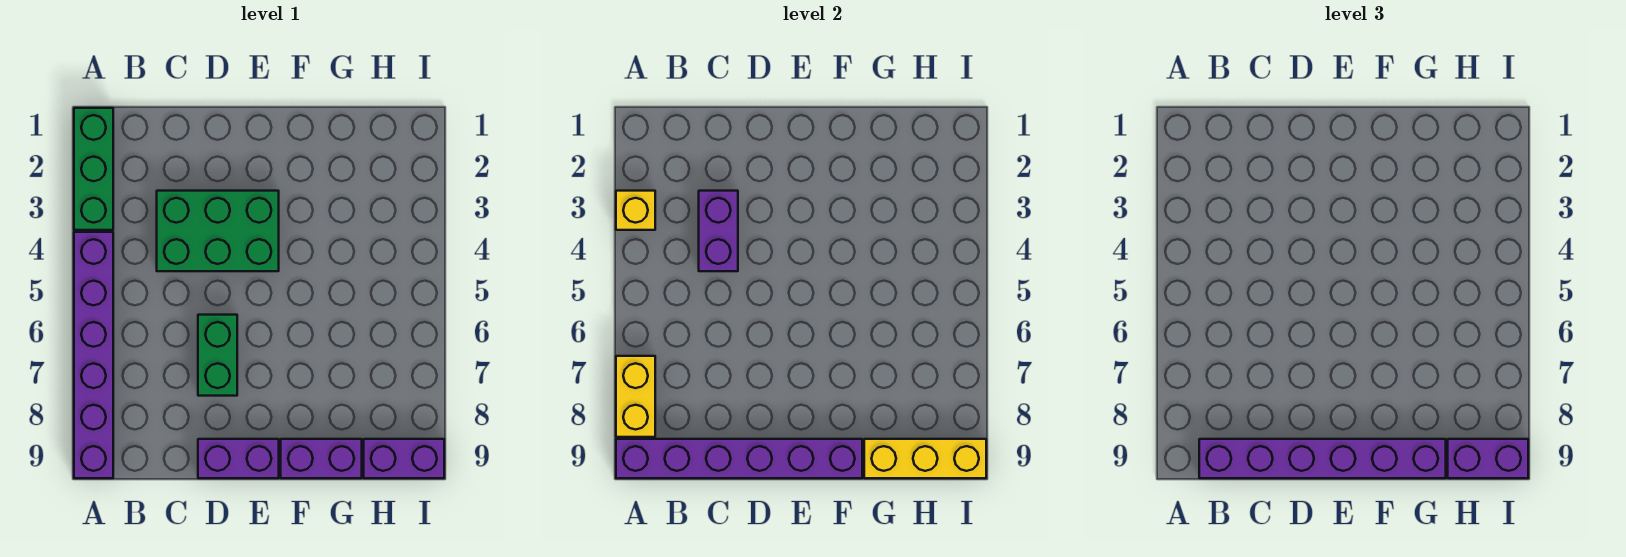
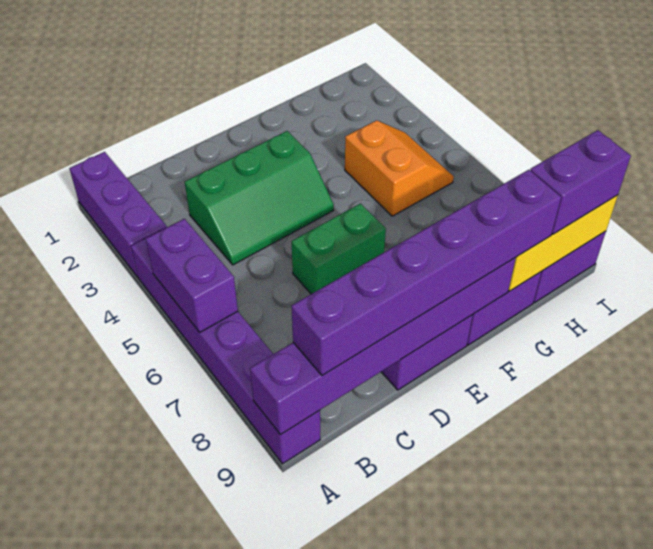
green brick A1:A3 level 1 -> purple brick A1:A3 level 1
yellow brick A3 level 2 -> none
yellow brick A7:A8 level 2 -> none
green brick C3:E4 level 1 -> green slope C3:E4 level 1 top 3
purple brick C3:C4 level 2 -> purple brick A5:A6 level 2
green brick D6:D7 level 1 -> green brick D6:E6 level 1
none -> orange slope G4:H5 level 1 top G

